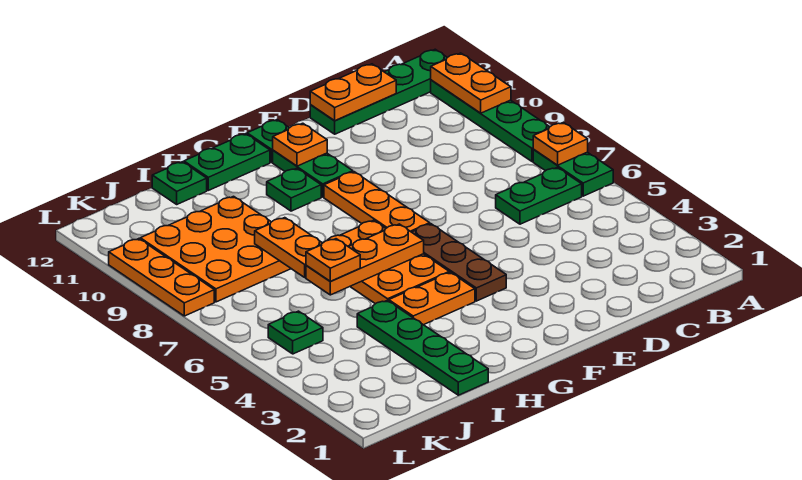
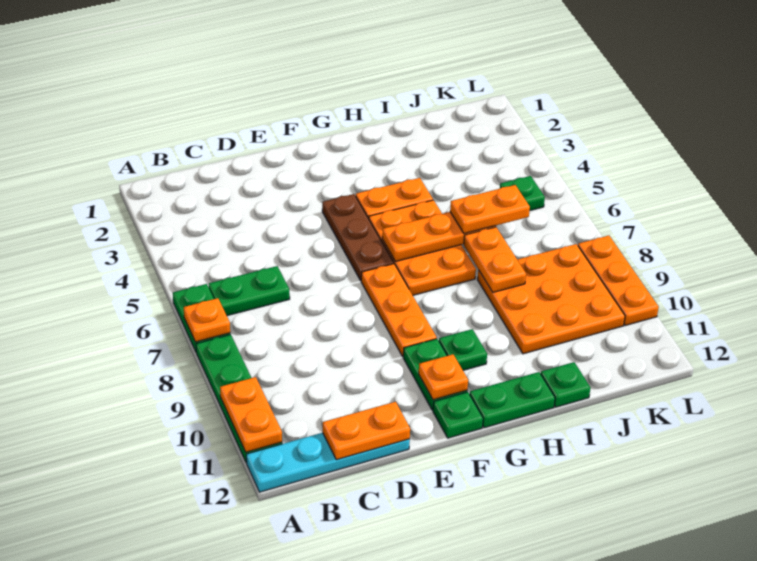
green plate A12:D12 level 1 -> cyan plate A12:D12 level 1
green plate I1:I4 level 1 -> none
orange plate I6 level 3 -> orange plate I6:J6 level 3

